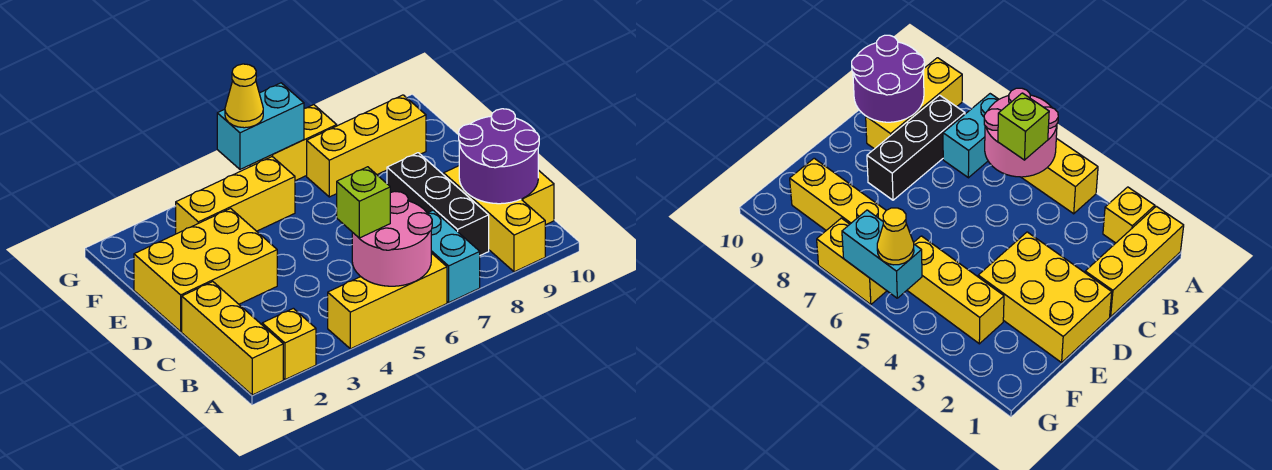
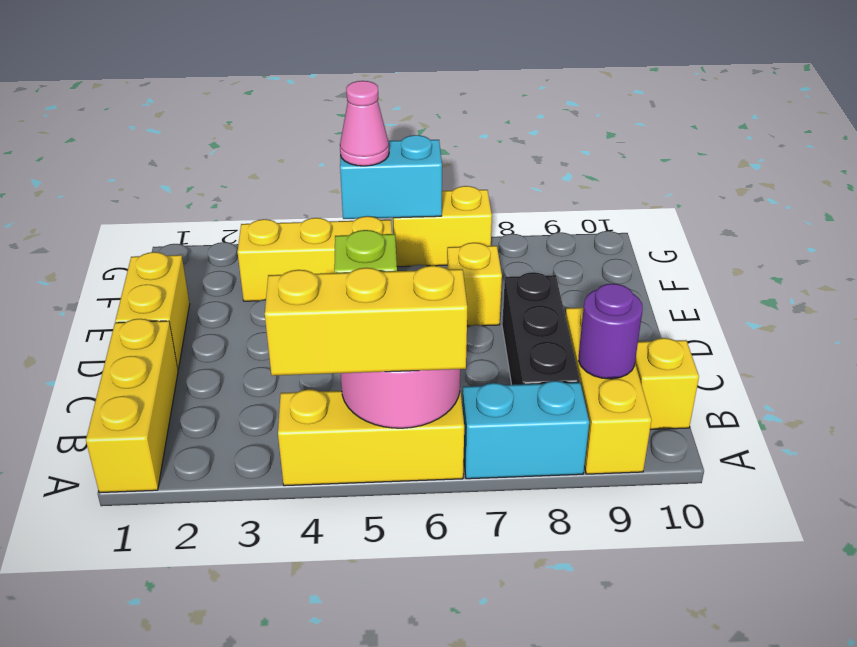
yellow brick A2 level 1 -> yellow brick E7 level 1
cyan brick A7:B7 level 1 -> cyan brick A7:A8 level 1
purple round brick B9:C10 level 2 -> purple round brick B9 level 2
yellow brick D1:E3 level 1 -> yellow brick D1:E1 level 1
yellow brick F7:F9 level 1 -> yellow brick A4:A6 level 3
yellow cone G5 level 3 -> pink cone G5 level 3

